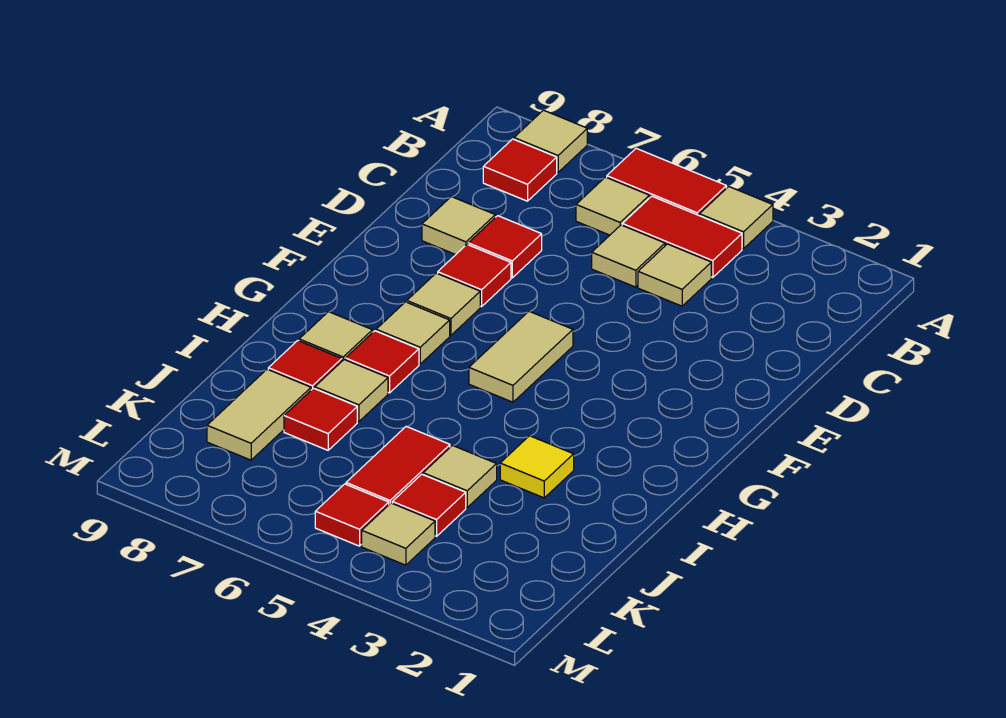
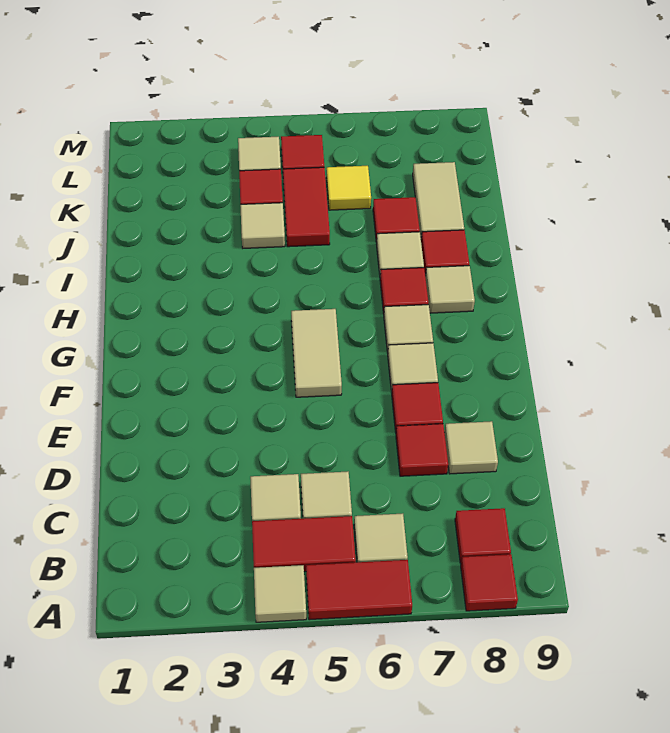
tan tile A8 level 1 -> red tile A8 level 1
yellow tile I3 level 1 -> yellow tile K6 level 1

